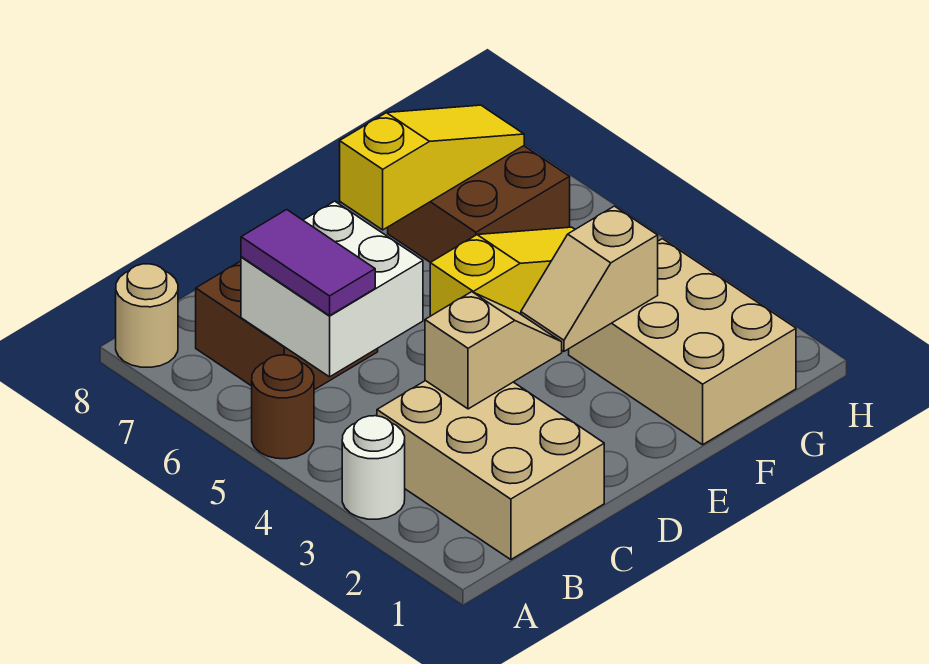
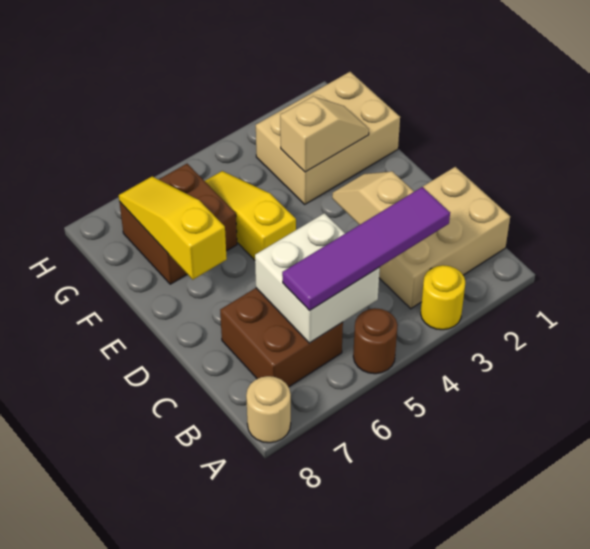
white round brick A3 level 1 -> yellow round brick A3 level 1
purple tile B5:B6 level 3 -> purple tile B3:B6 level 3
tan slope E3:F3 level 2 top F -> tan slope F2:F3 level 2 top 3

